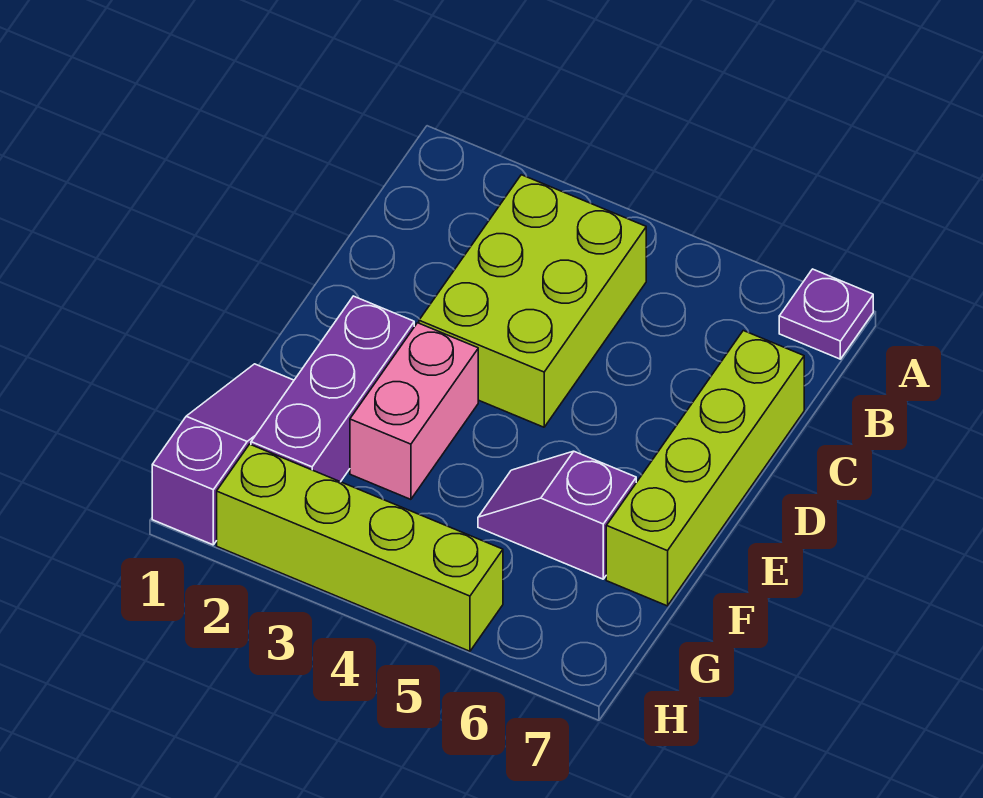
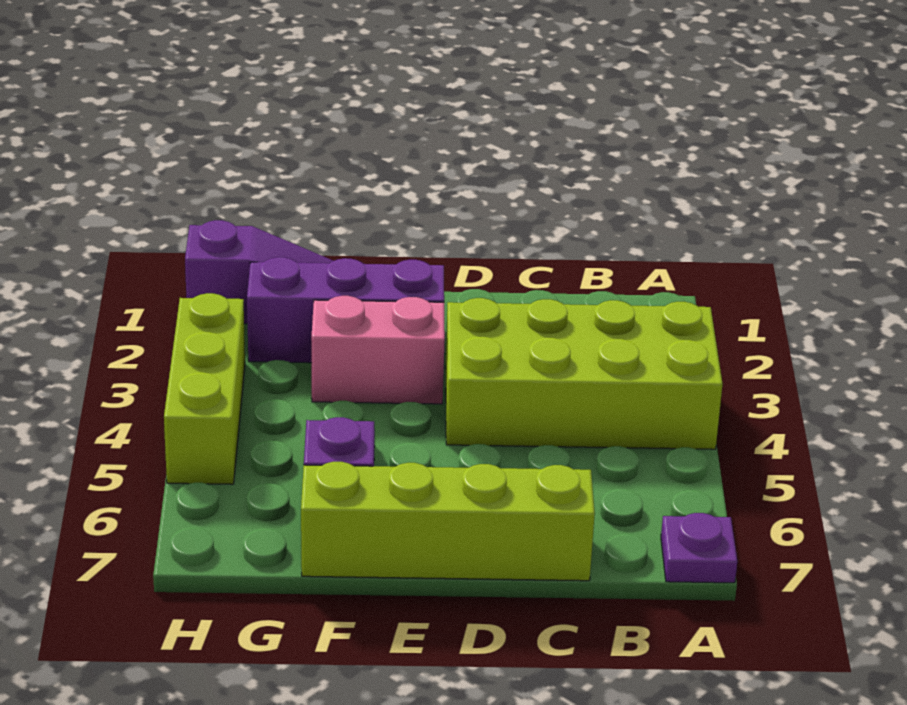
lime brick B3:D4 level 1 -> lime brick A3:D4 level 1
lime brick H2:H5 level 1 -> lime brick H3:H5 level 1

